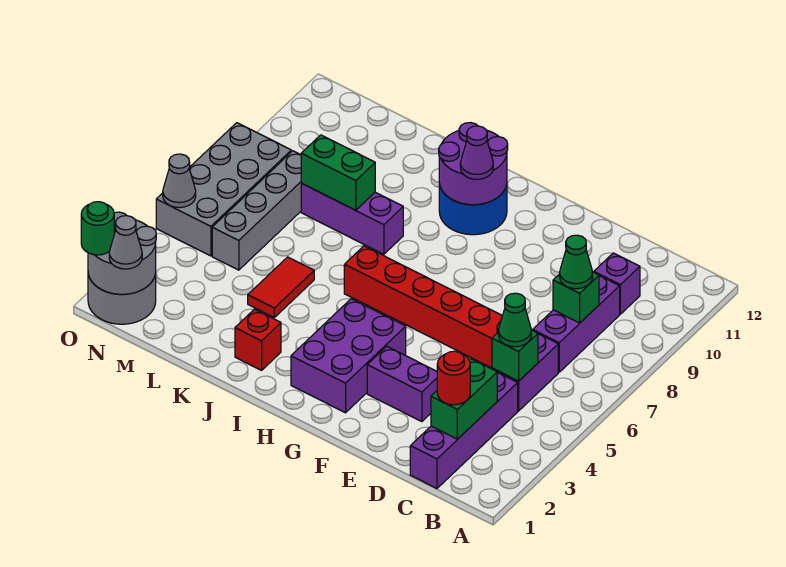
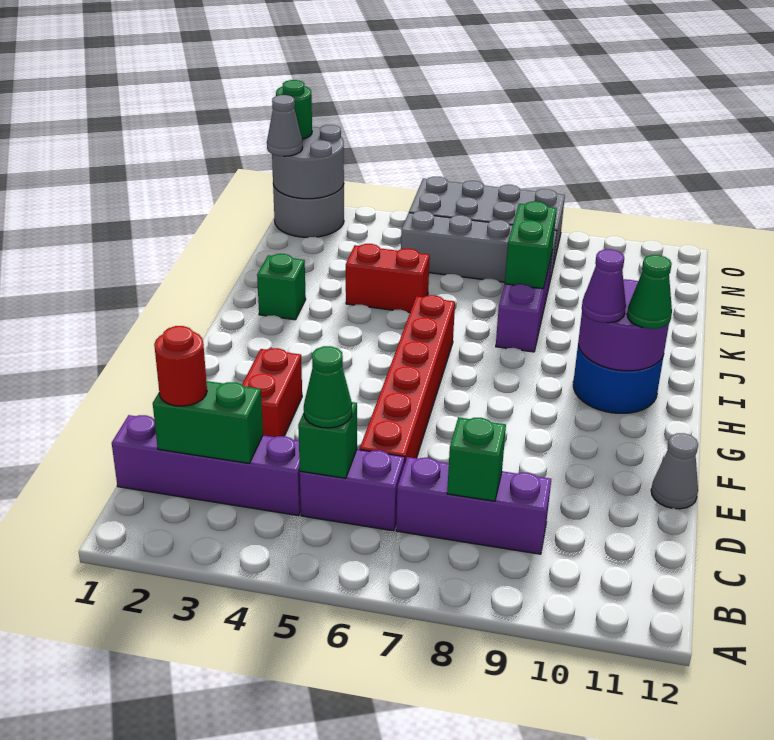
green cone C8 level 3 -> green cone H11 level 3
purple brick C10 level 1 -> none
purple brick E3:F3 level 1 -> red brick E3:F3 level 1
purple brick G2:H4 level 1 -> none
red brick J2 level 1 -> green brick J2 level 1
red tile K4:K5 level 1 -> red brick K4:K5 level 1
grey cone O5 level 2 -> grey cone E12 level 1

